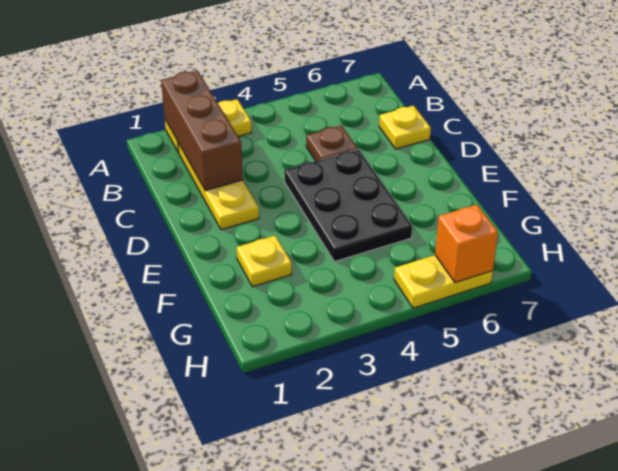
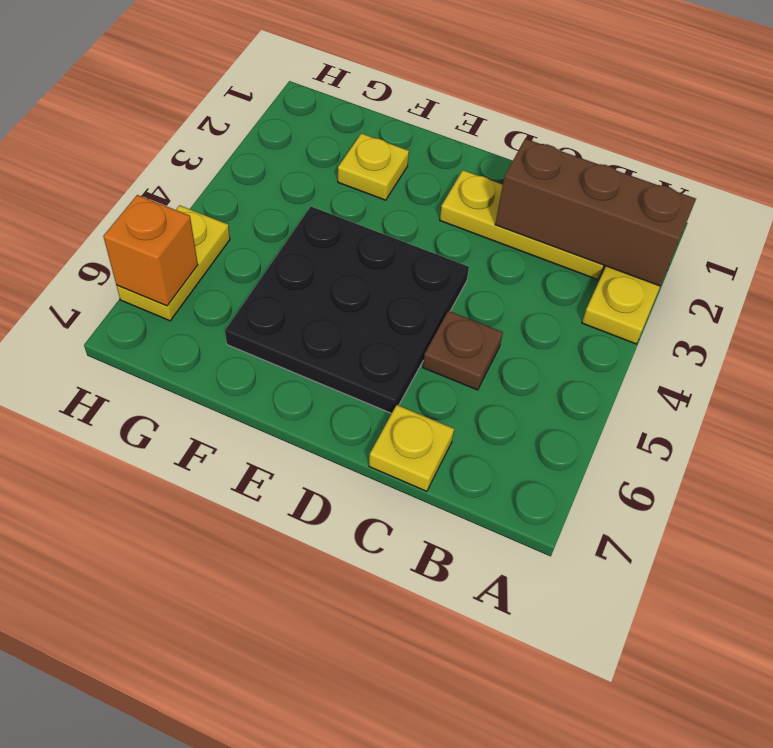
black plate D4:F5 level 1 -> black plate D4:F6 level 1

